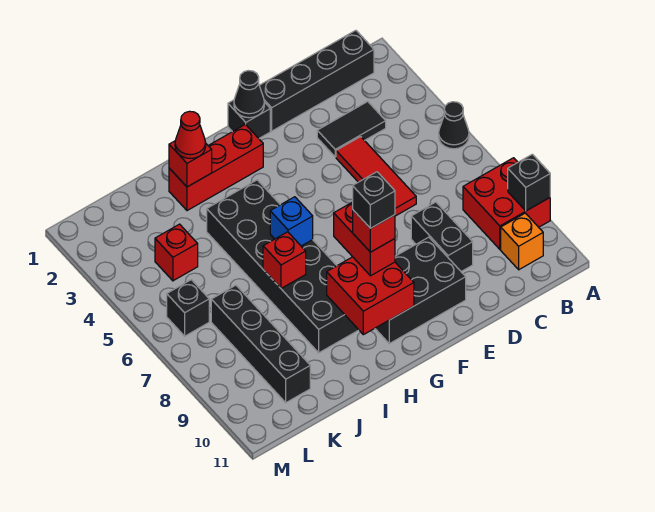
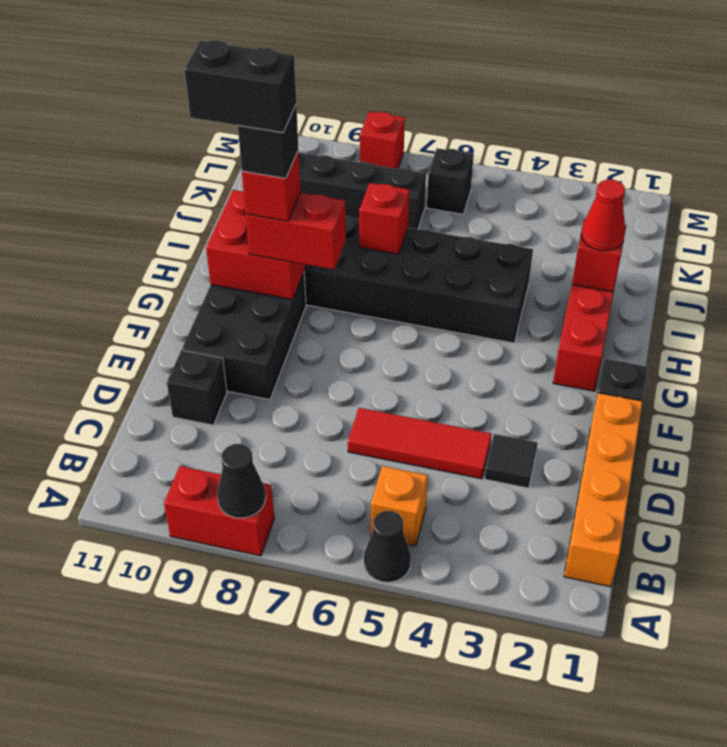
red brick A8:B9 level 1 -> red brick A8:A9 level 1
black brick A9 level 2 -> black brick D10 level 1
black brick B1:E1 level 1 -> orange brick B1:E1 level 1
orange brick B10 level 1 -> orange brick B5 level 1
black tile C3:D3 level 1 -> black tile D3 level 1
black brick D8:D9 level 1 -> black brick G9:G10 level 6
black cone F1 level 2 -> black cone A8 level 2
blue brick H6 level 2 -> none
red brick K4 level 1 -> red brick M8 level 1

